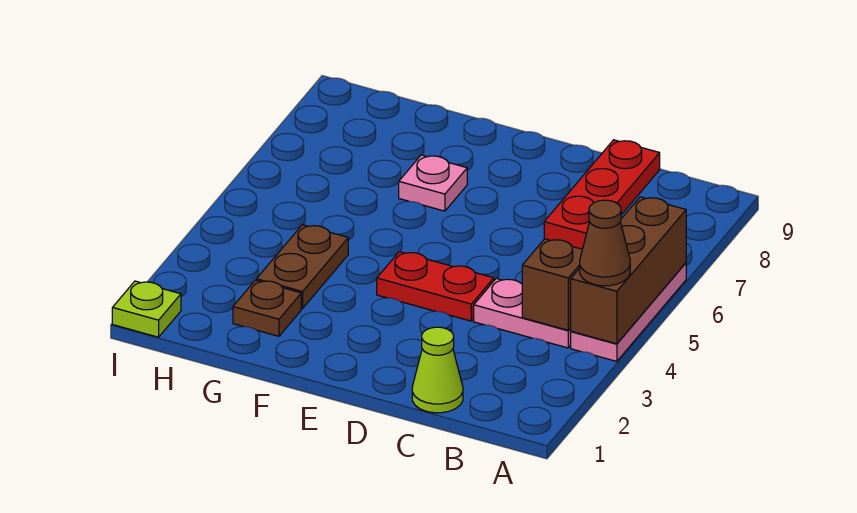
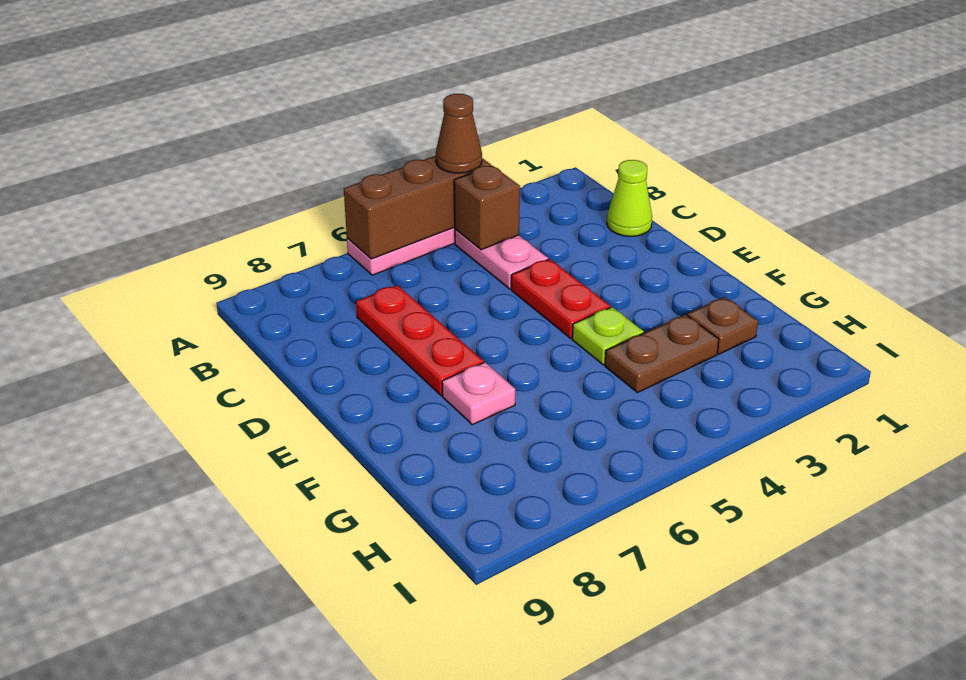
red plate C7:C9 level 1 -> red plate C7:E7 level 1
lime plate I1 level 1 -> lime plate F4 level 1

